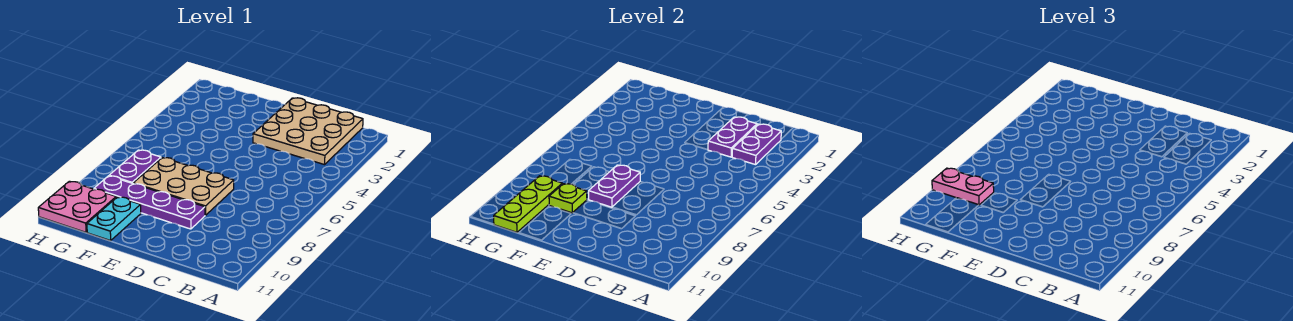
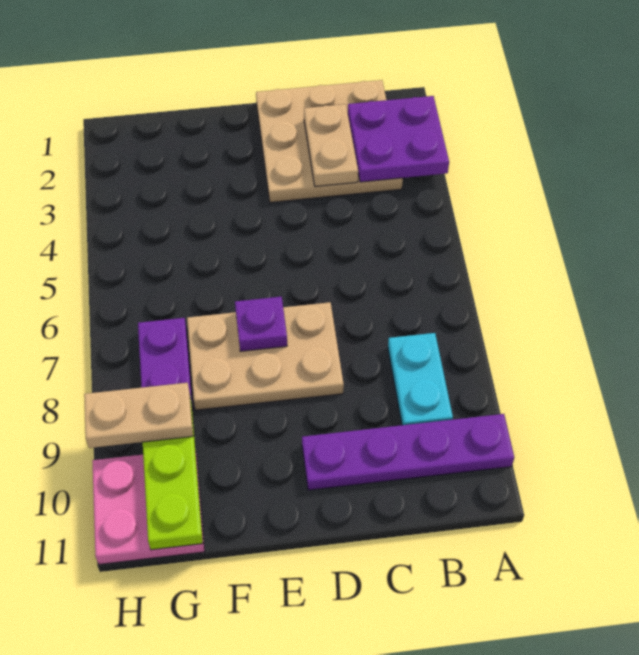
purple plate B2:B3 level 2 -> purple plate A2:B3 level 2
purple plate C2:C3 level 2 -> tan plate C2:C3 level 2
purple plate D9:G9 level 1 -> purple plate A10:D10 level 1
purple plate E7:E8 level 2 -> purple plate E7 level 2
lime plate F9 level 2 -> none
cyan plate F10:F11 level 1 -> cyan plate B8:B9 level 1
pink plate G9:H9 level 3 -> tan plate G9:H9 level 3

